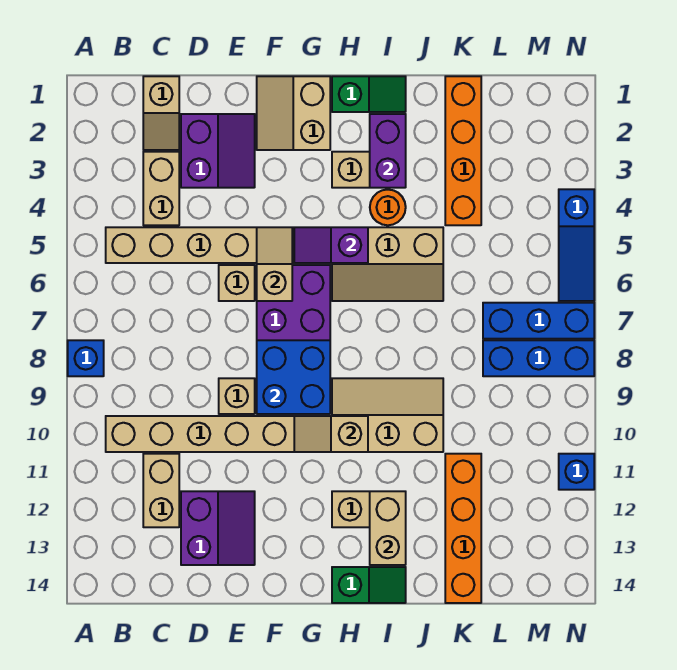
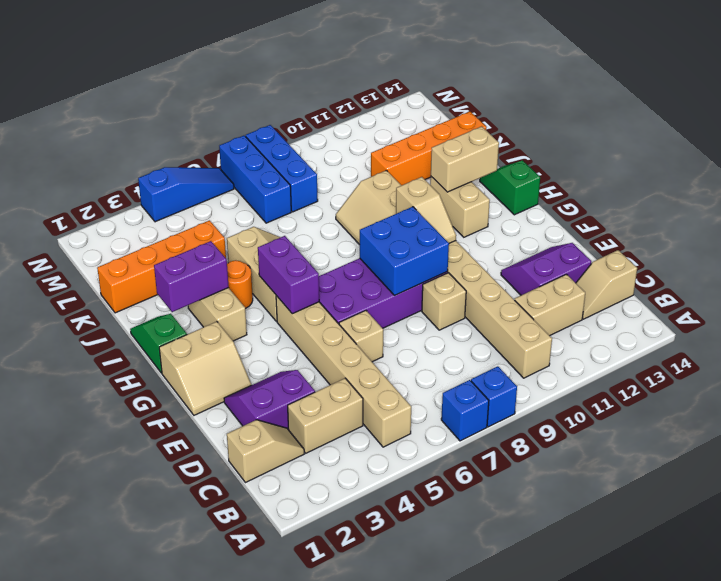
tan slope F5:F6 level 2 top 6 -> tan slope C13:C14 level 1 top 14
purple slope G5:H5 level 2 top H -> purple brick G5:H5 level 2
blue brick N11 level 1 -> blue brick A7 level 1

